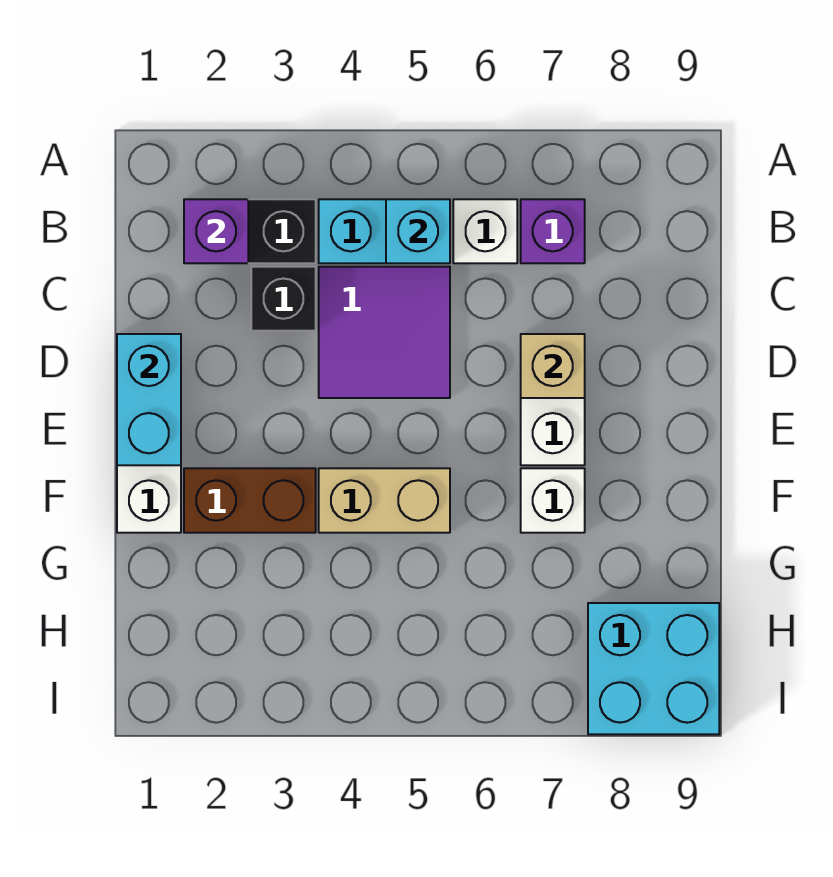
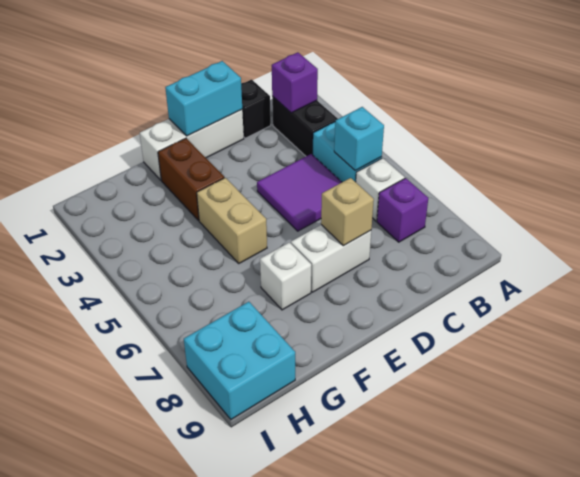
black brick C3 level 1 -> black brick C1 level 1

